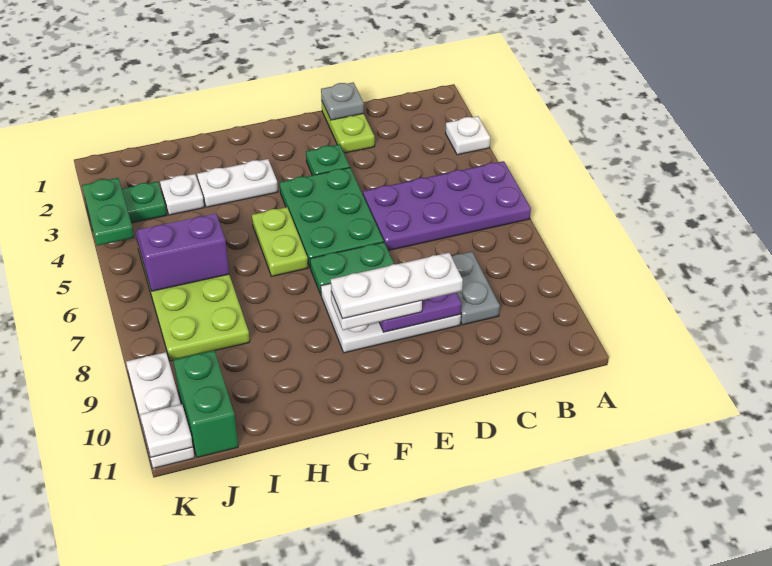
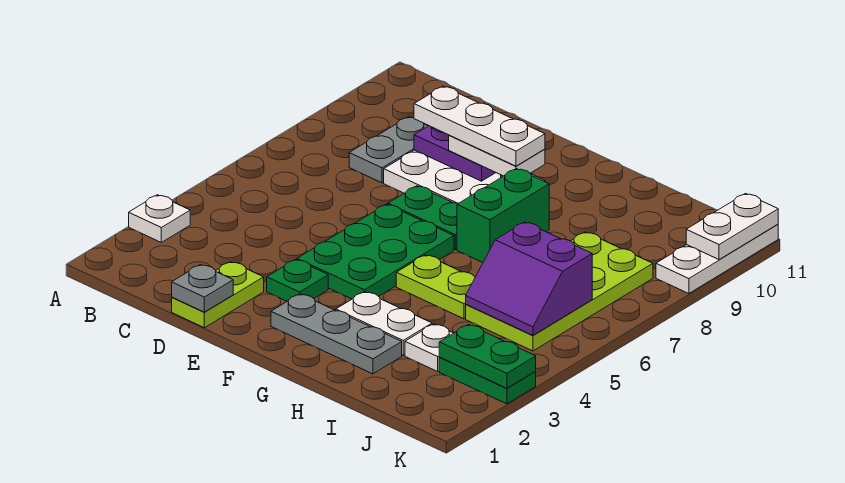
purple plate A5:D6 level 1 -> none
none -> grey plate F2:H2 level 1
lime plate G5:G6 level 1 -> lime plate G5:H5 level 1
green brick J10:J11 level 1 -> green brick G7:G8 level 1
green plate K3:K4 level 2 -> green plate J3:K3 level 2
white plate K11 level 2 -> white plate K10:K11 level 2

